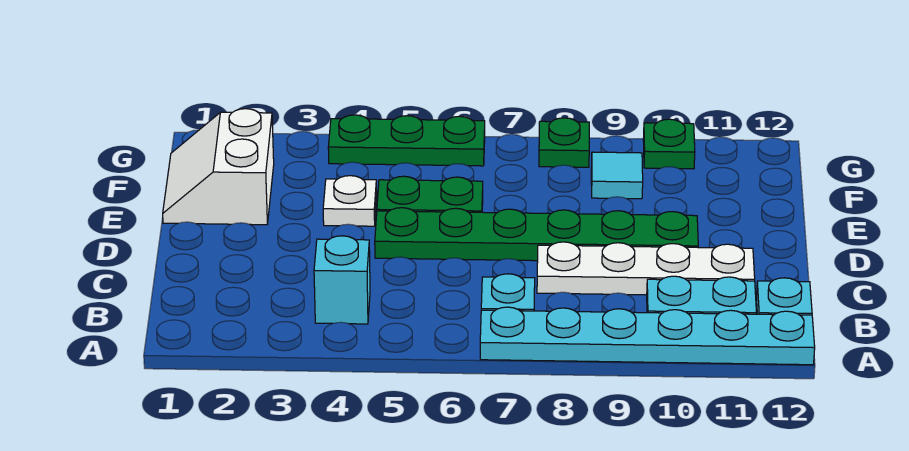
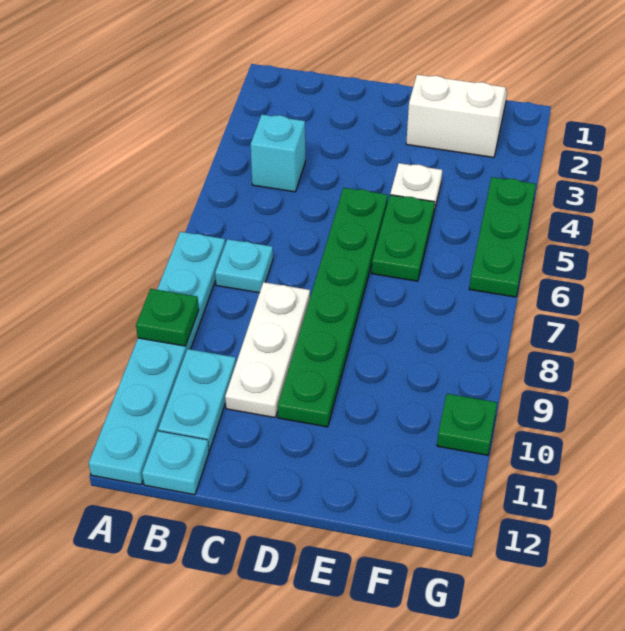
white plate C8:C11 level 1 -> white plate C8:C10 level 1
cyan tile F9 level 1 -> none
green plate G8 level 1 -> green plate A9 level 2

